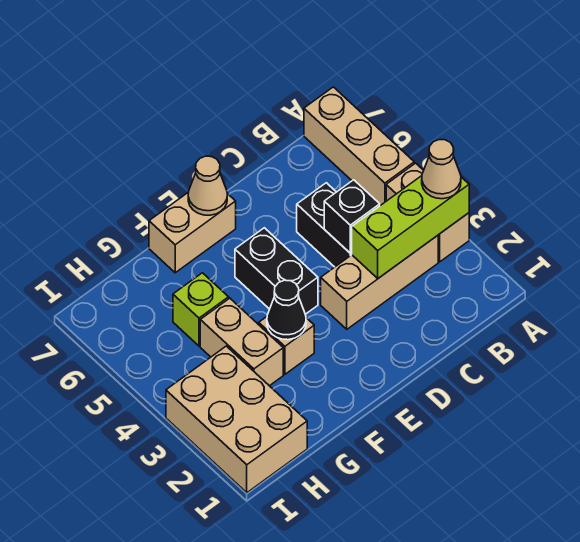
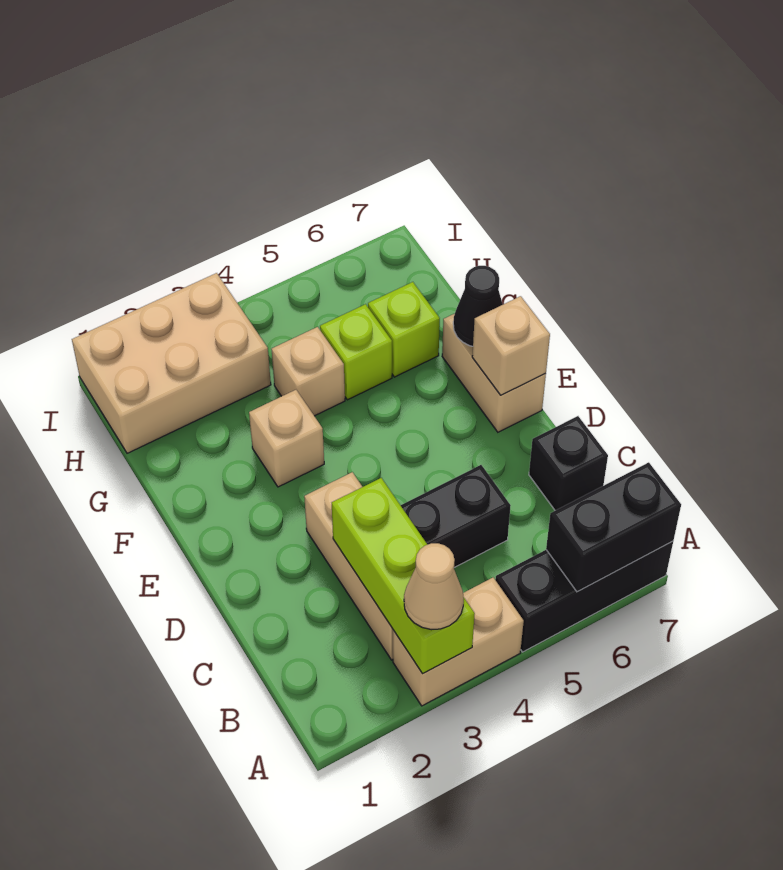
tan brick A5:A7 level 1 -> black brick A5:A7 level 1
black brick C4 level 2 -> black brick C7 level 1
black brick E4:E5 level 1 -> black brick A6:A7 level 2
tan cone E7 level 2 -> tan brick E7 level 2
black cone F3 level 2 -> black cone F7 level 2
tan brick G3:G4 level 1 -> tan brick G4 level 1
none -> lime brick G6 level 1

